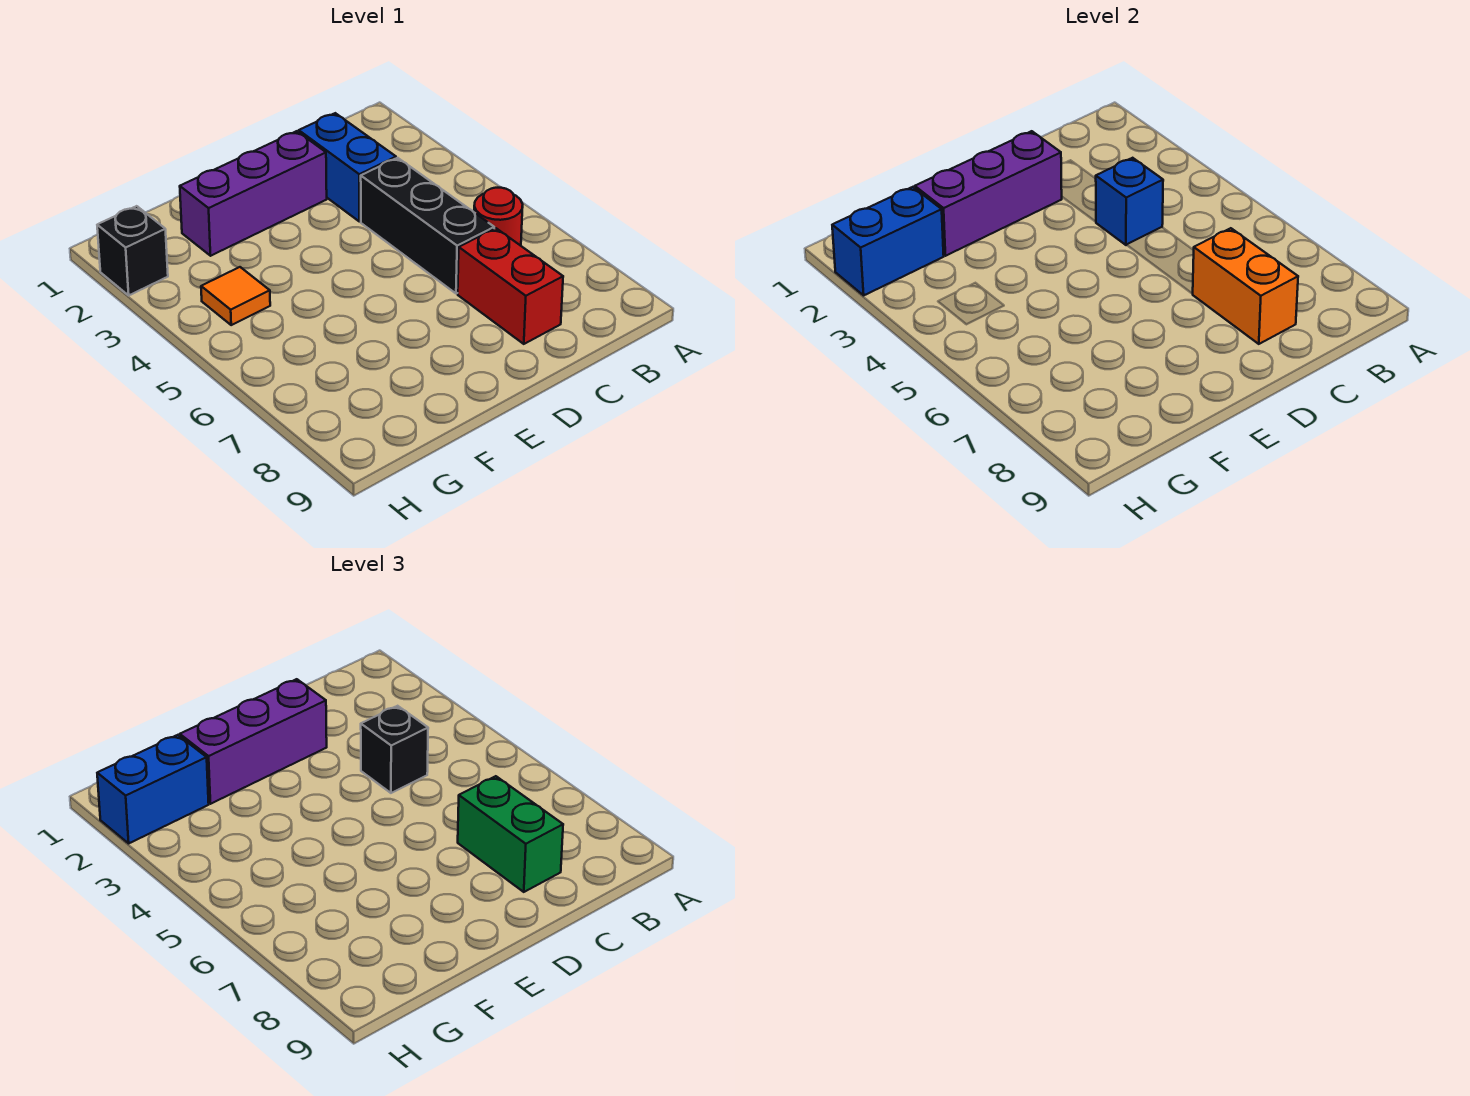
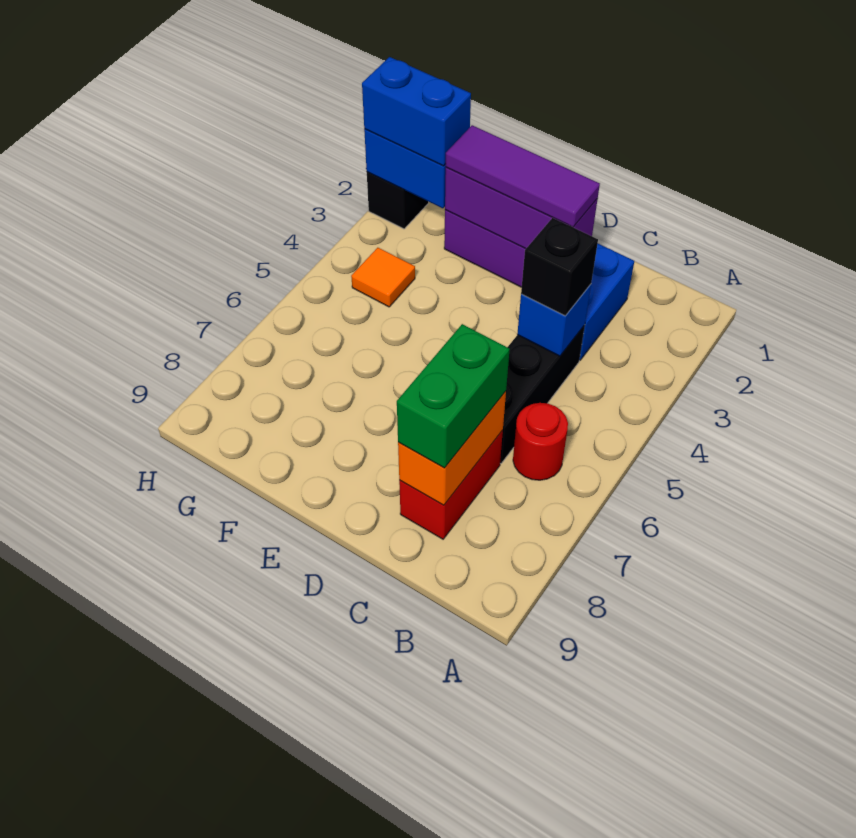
purple brick D2:F2 level 3 -> purple tile D2:F2 level 3

